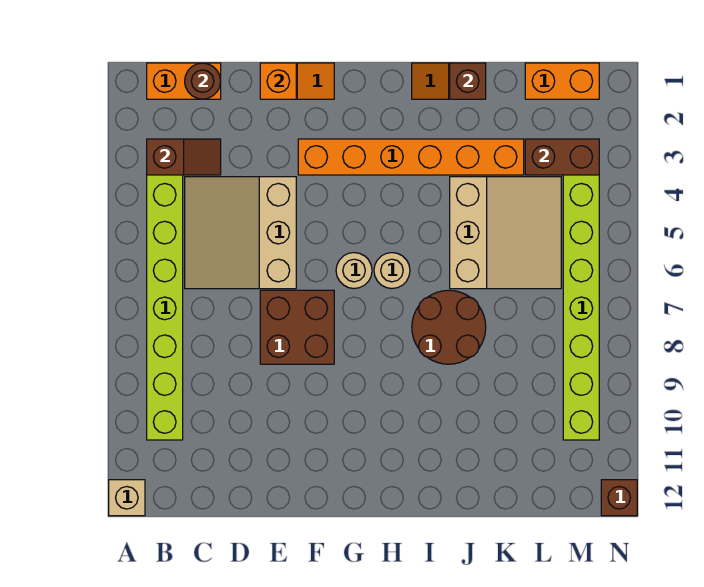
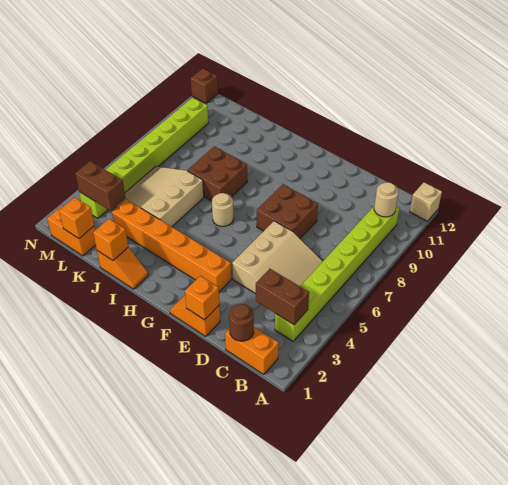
brown slope B3:C3 level 2 top B -> brown brick B3:C3 level 2
tan round brick G6 level 1 -> tan round brick B10 level 2
brown round brick I7:J8 level 1 -> brown brick I7:J8 level 1
brown brick J1 level 2 -> orange brick J1 level 2
none -> orange brick L1 level 2

